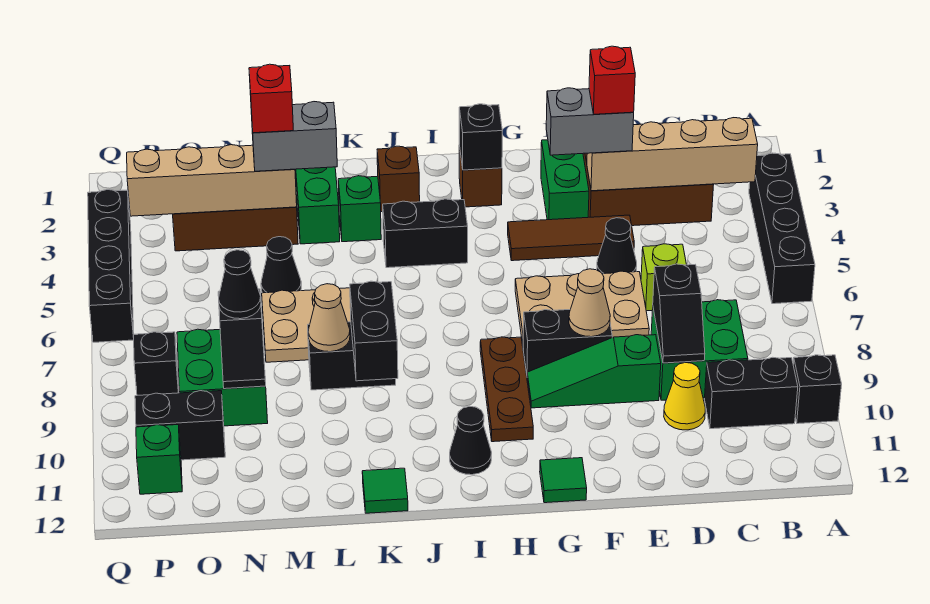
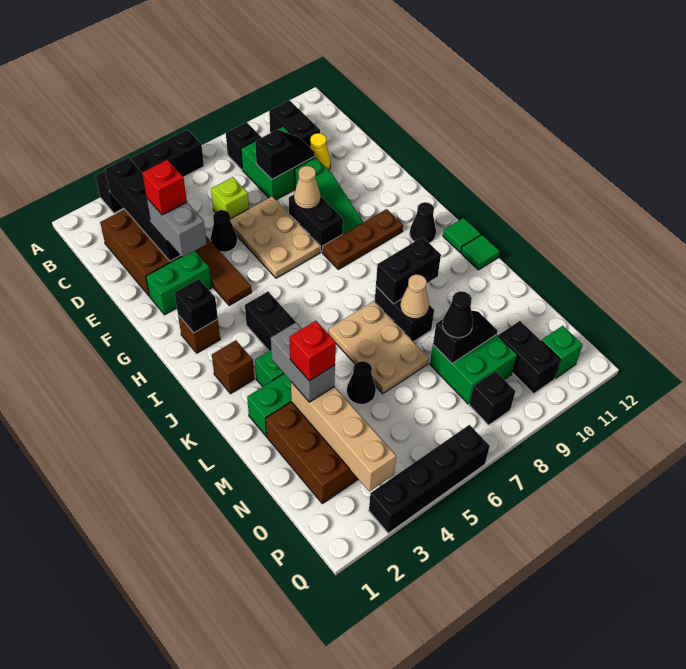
black brick A10 level 1 -> black brick B8 level 1
tan brick B3:E3 level 2 -> black brick B3:E3 level 2
green tile G12 level 1 -> green tile J12 level 1

